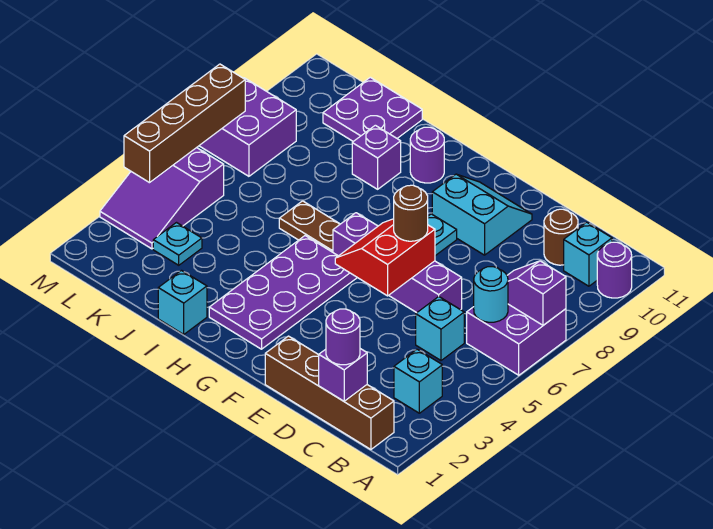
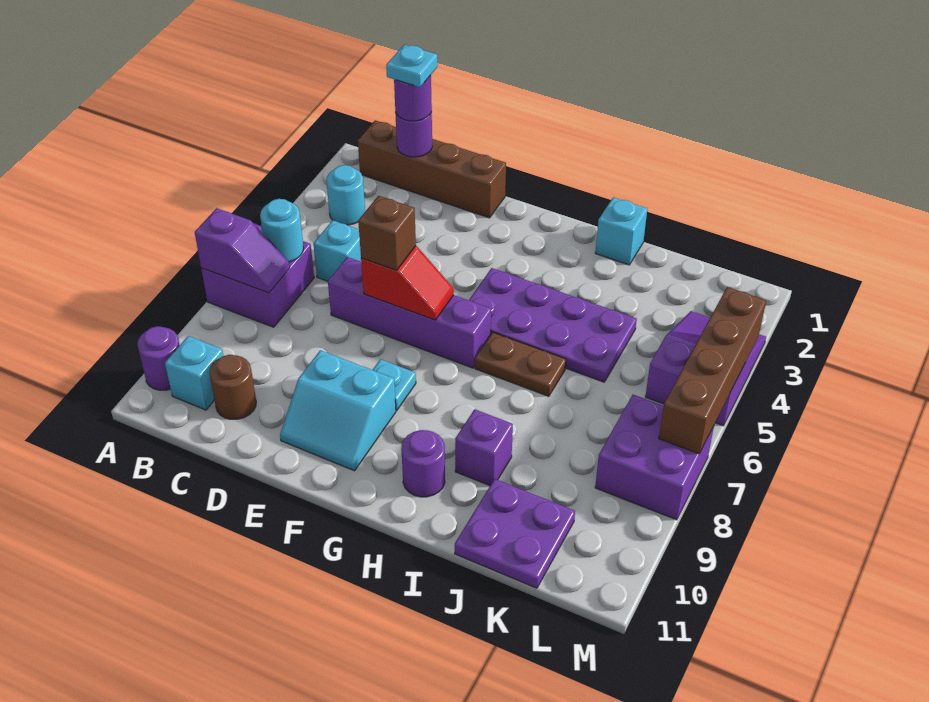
cyan brick B3 level 1 -> cyan round brick B3 level 1
purple brick C1 level 2 -> purple round brick C1 level 2
red slope E5:F6 level 2 top E -> red slope E6:F6 level 2 top E
brown round brick E6 level 3 -> brown brick E6 level 3
purple plate G2:H5 level 1 -> purple plate G4:J5 level 1
cyan plate K3 level 1 -> cyan plate C1 level 4

